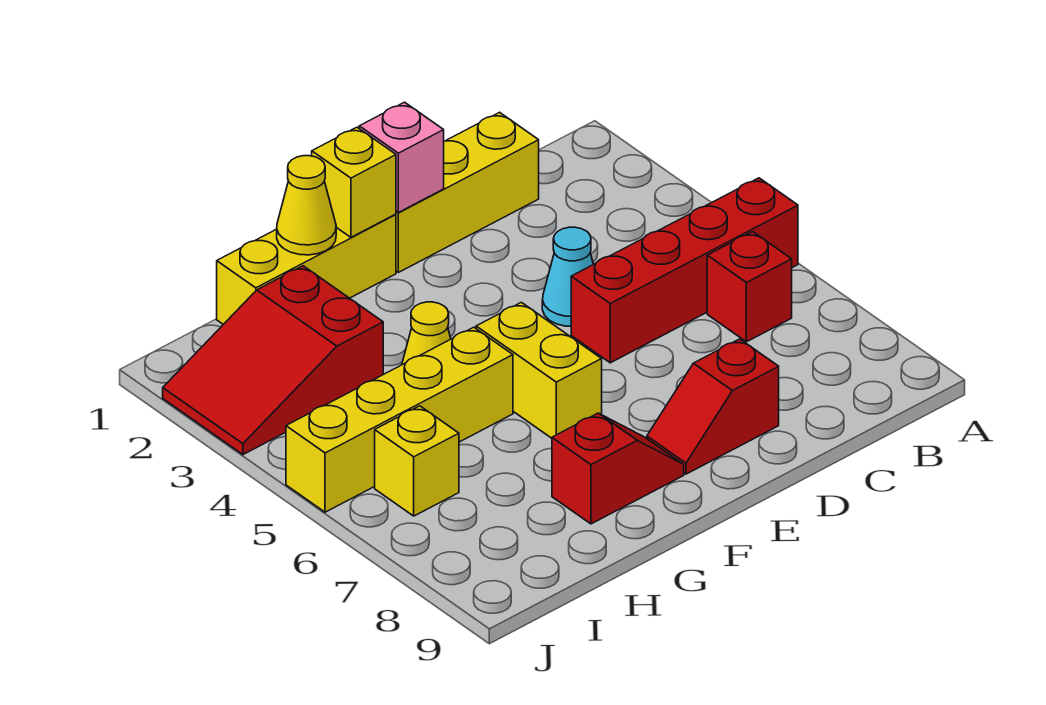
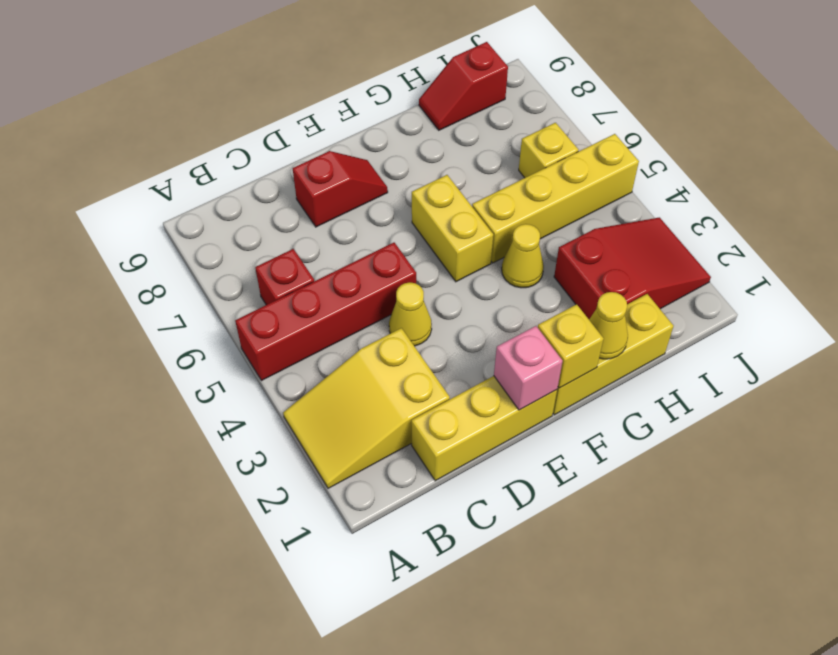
none -> yellow slope A2:C3 level 1 top C
cyan cone D4 level 1 -> yellow cone D4 level 1
red slope F8:G8 level 1 top G -> red slope H9:I9 level 1 top I

